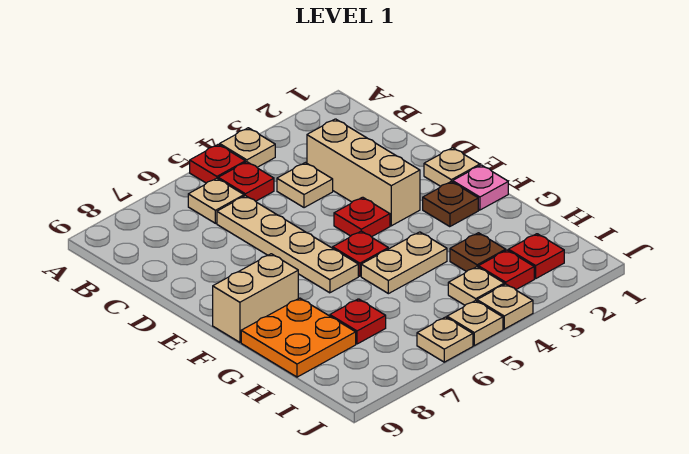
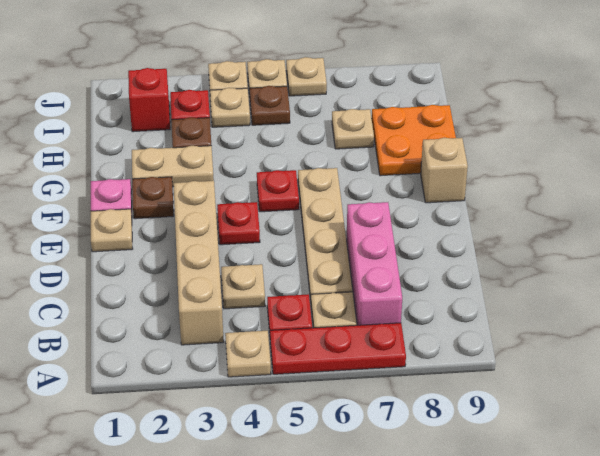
red plate A5 level 1 -> red plate A5:A7 level 1
none -> pink brick B7:D7 level 1
tan brick C3:E3 level 1 -> tan brick B3:E3 level 1
tan brick F8:F9 level 1 -> tan brick F9 level 1
tan plate G4:G5 level 1 -> tan plate G2:G3 level 1
red plate H7 level 1 -> tan plate H7 level 1
red plate I2 level 1 -> red brick I2 level 1
none -> brown plate I5 level 1

